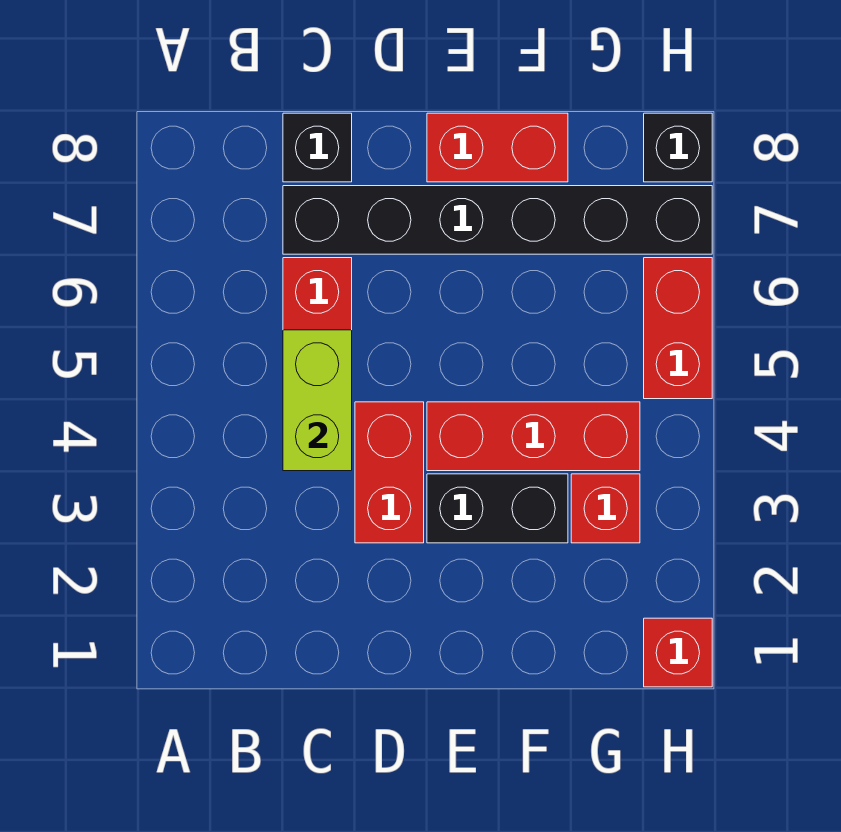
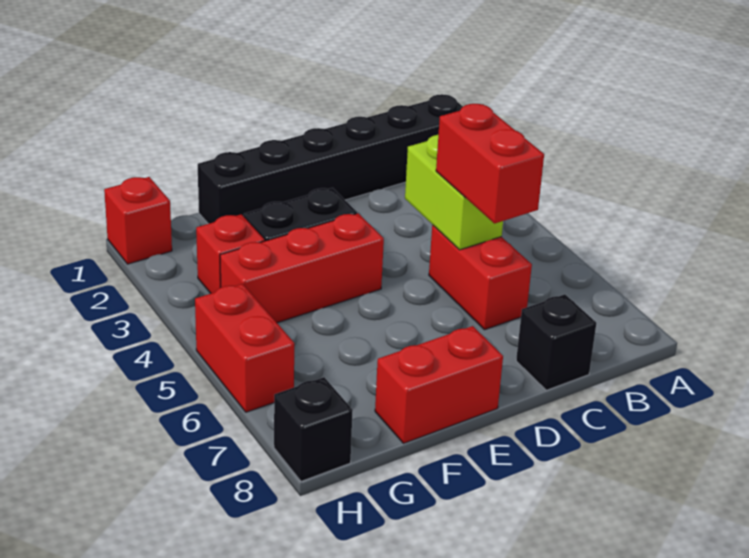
black brick C7:H7 level 1 -> black brick A1:F1 level 1
red brick D3:D4 level 1 -> red brick C5:C6 level 3

